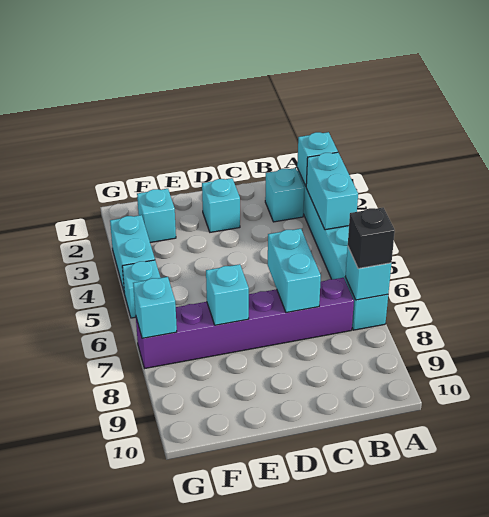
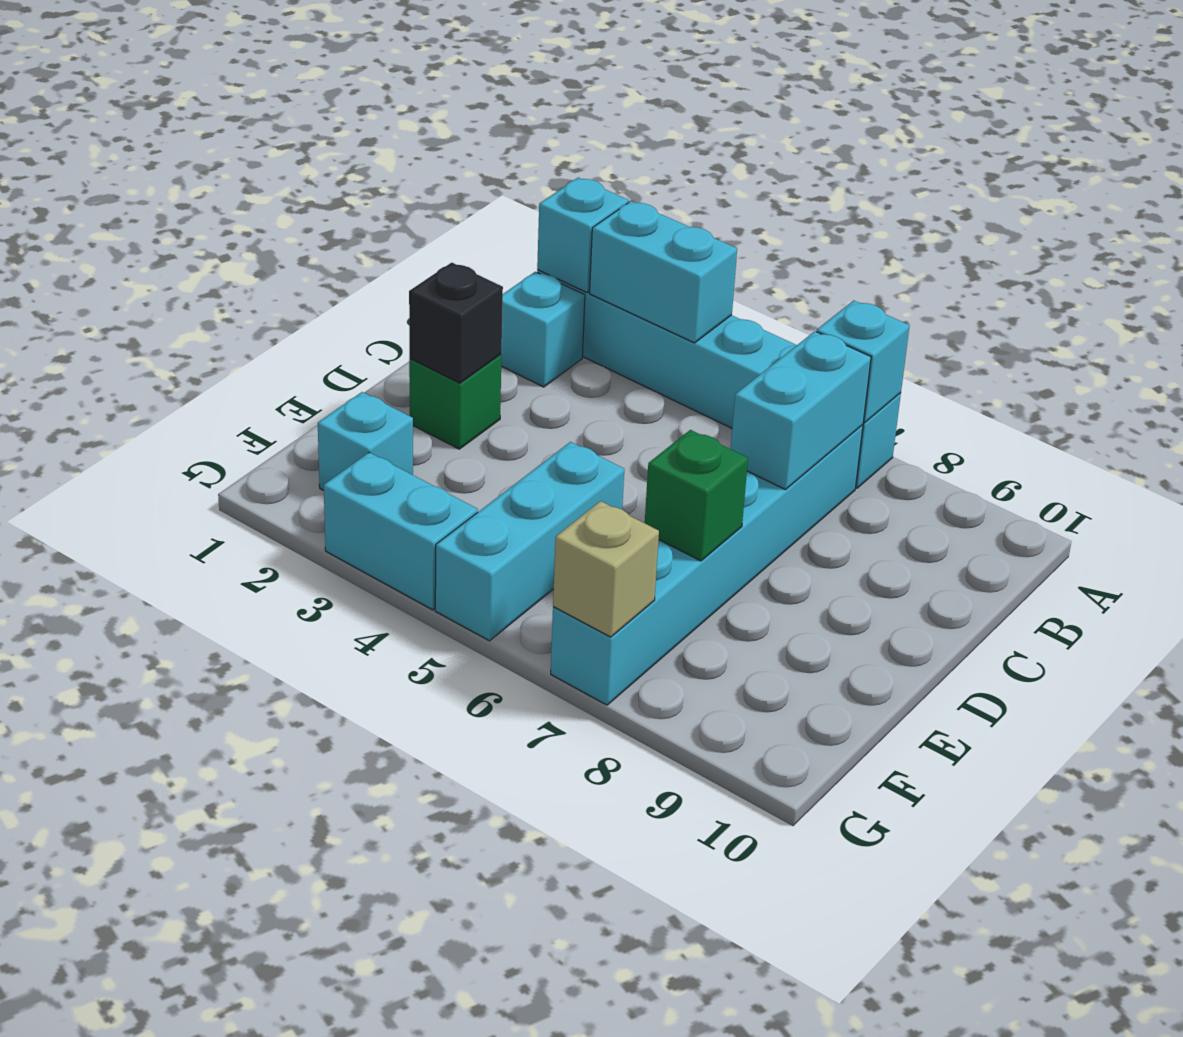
black brick A7 level 3 -> black brick D2 level 2
purple brick B7:G7 level 1 -> cyan brick B7:G7 level 1
cyan brick C6:C7 level 2 -> cyan brick B7:C7 level 2
cyan brick D2 level 1 -> green brick D2 level 1
cyan brick E7 level 2 -> green brick E7 level 2
cyan brick G5 level 1 -> cyan brick E5:G5 level 1
cyan brick G7 level 2 -> tan brick G7 level 2

